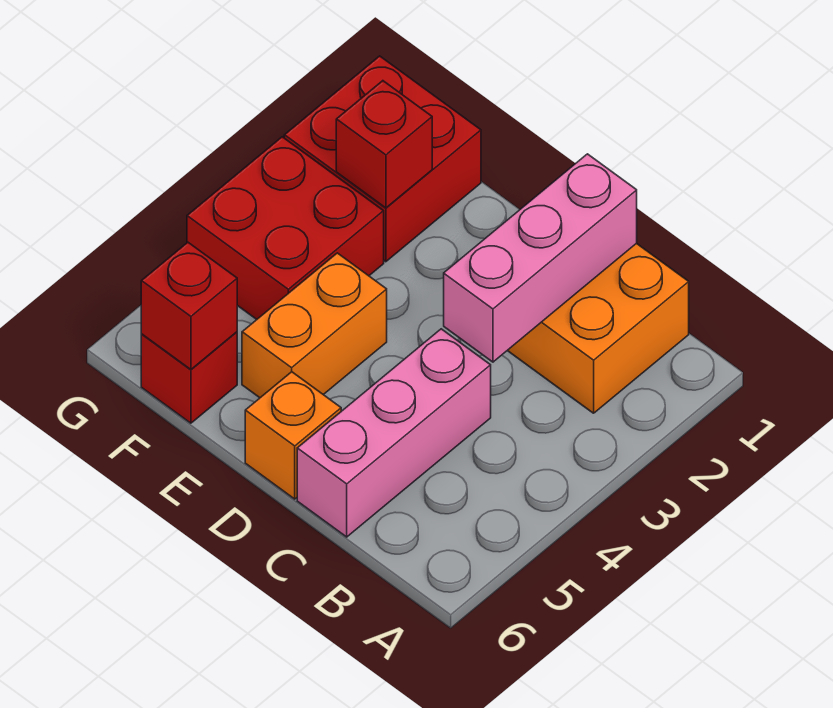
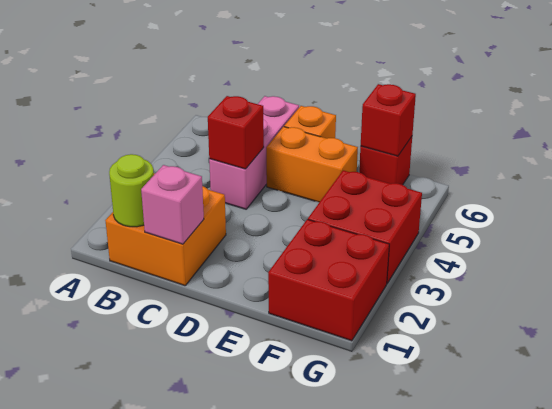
none -> lime round brick B1 level 2
pink brick C1:C3 level 2 -> pink brick C1 level 2
orange brick E4:E5 level 1 -> orange brick D5:E5 level 1
red brick F2 level 2 -> red brick C4 level 2

